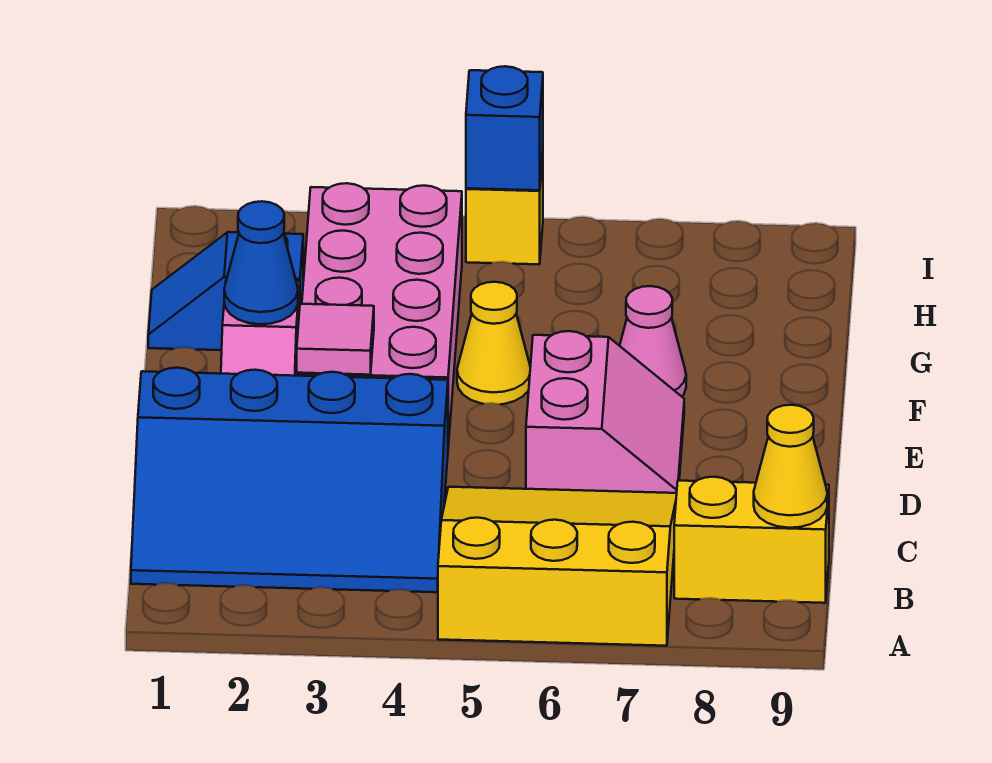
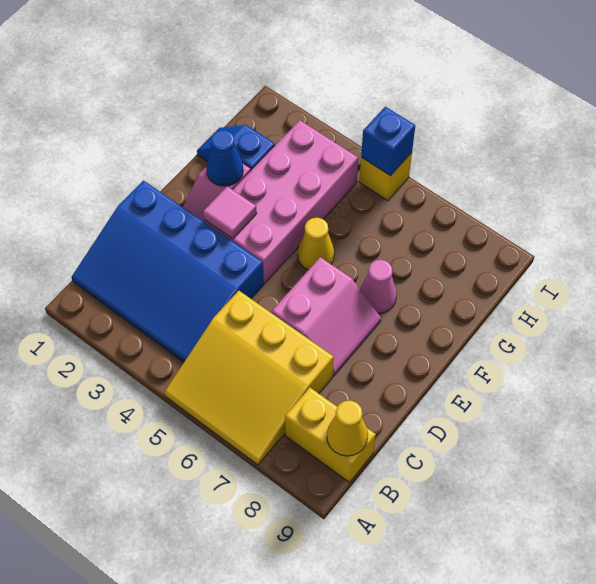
yellow slope A5:C7 level 1 top A -> yellow slope A5:C7 level 1 top C

